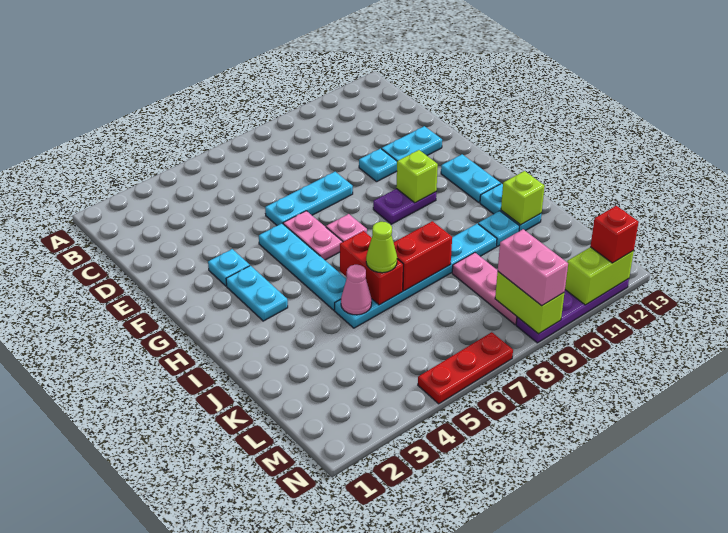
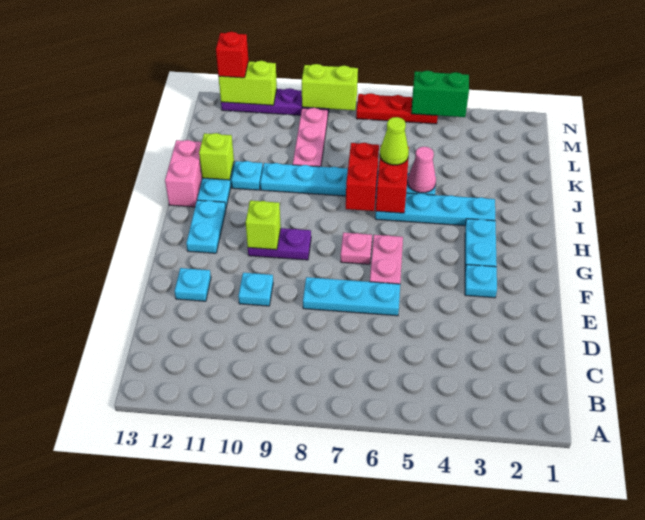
cyan plate E11:E12 level 1 -> cyan plate E12 level 1
cyan plate F5:I5 level 1 -> cyan plate I3:I6 level 1
red brick J7:J8 level 2 -> red brick I7:J7 level 2
lime brick M9:N9 level 2 -> lime brick N8:N9 level 2
pink brick M9:N9 level 3 -> pink brick I13:J13 level 1
none -> green brick N4:N5 level 2

